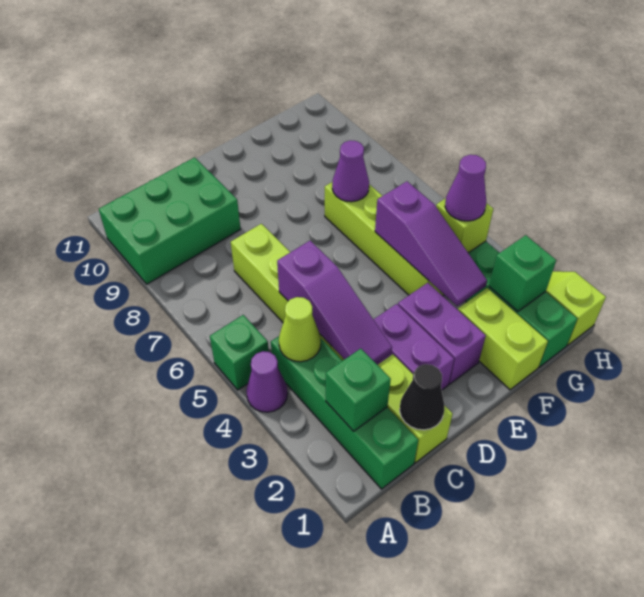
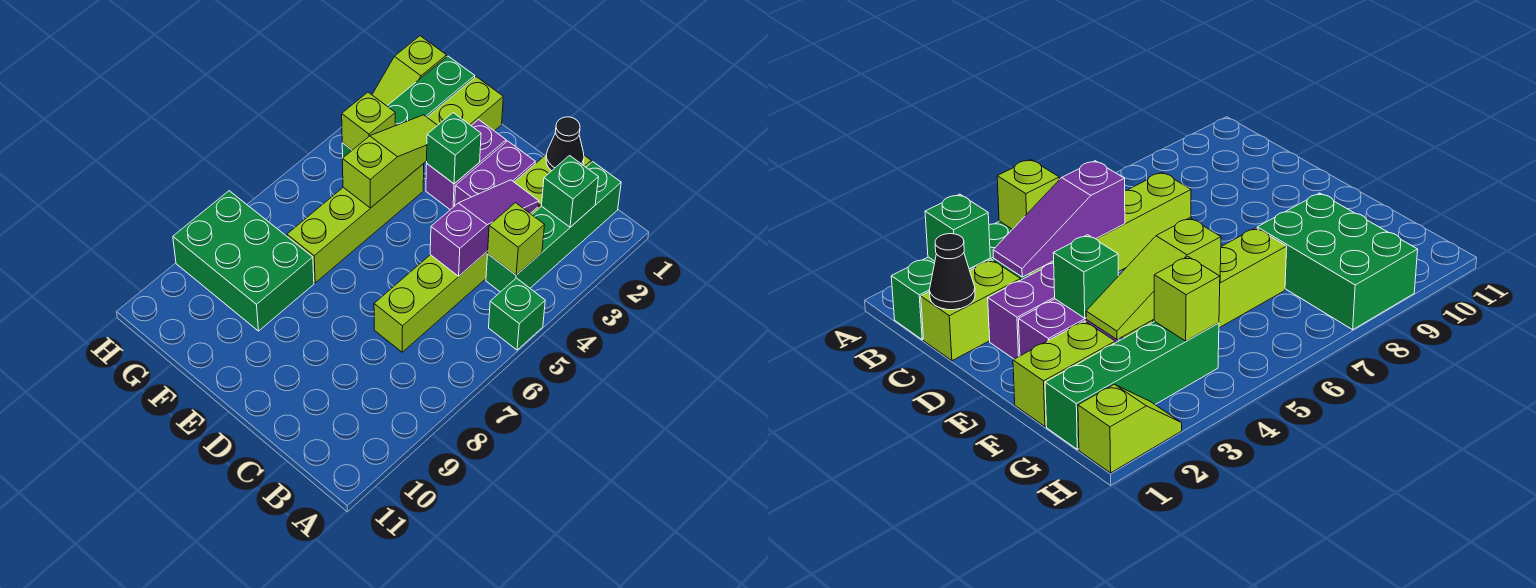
purple cone A4 level 1 -> none
green brick A9:C10 level 1 -> green brick F8:H9 level 1
lime cone B4 level 2 -> lime brick B4 level 2
purple slope F3:F5 level 2 top 5 -> lime slope F3:F5 level 2 top 5
purple cone F7 level 2 -> none
green brick G2 level 2 -> green brick E3 level 2
purple cone G4 level 3 -> none

